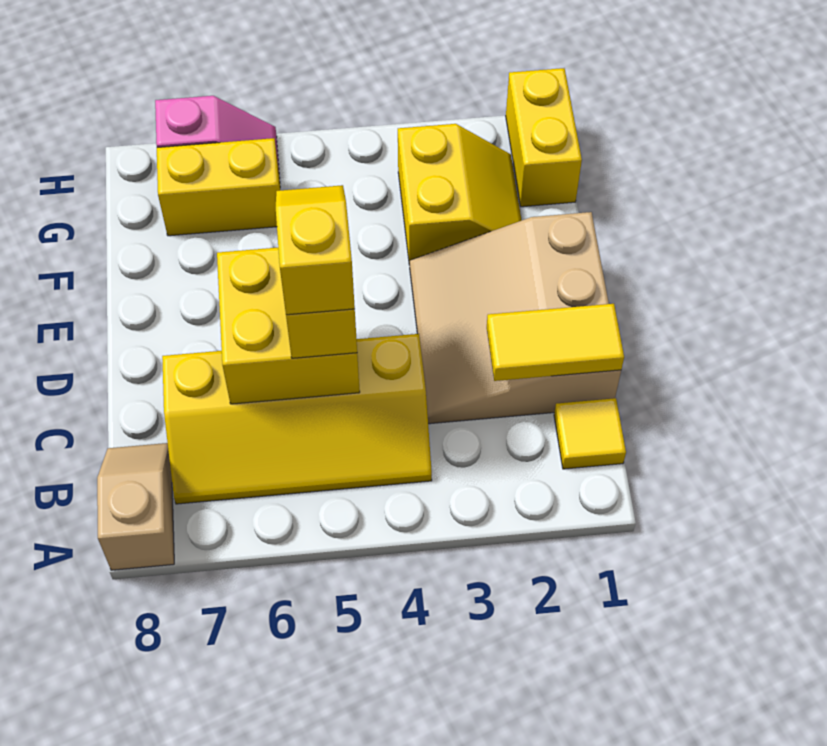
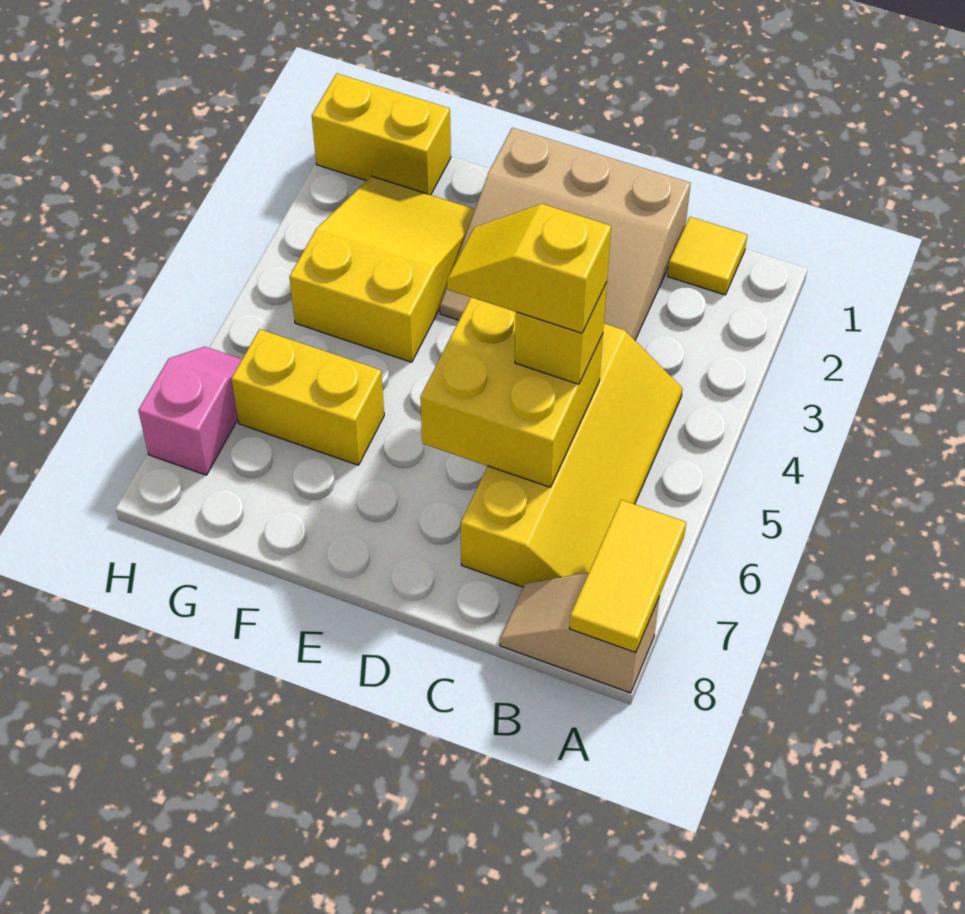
yellow tile C1:C2 level 2 -> yellow tile A7:A8 level 2
yellow slope F2:G3 level 1 top 3 -> yellow slope F2:G4 level 1 top 4
yellow brick G6:G7 level 1 -> yellow brick F6:G6 level 1

